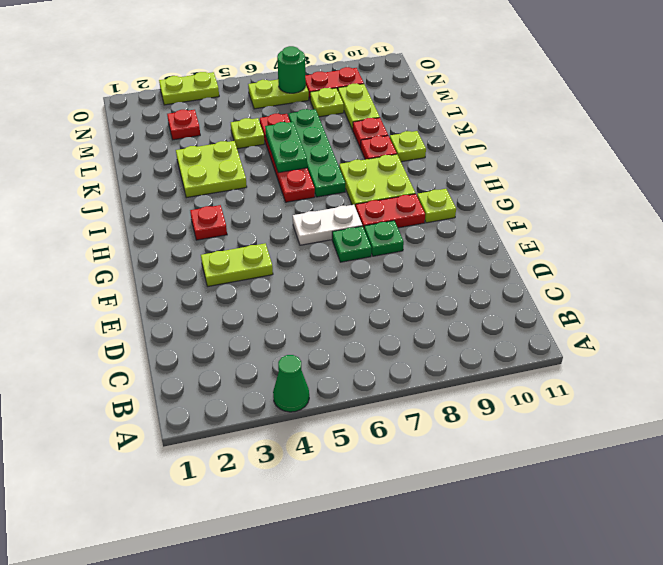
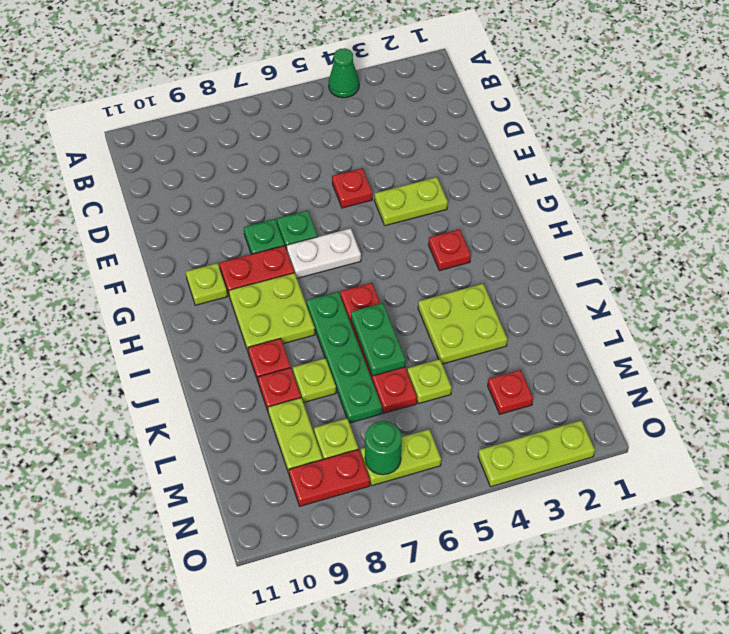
none -> red plate E5 level 1
lime plate J10 level 1 -> lime plate K8 level 1
lime plate O3:O4 level 1 -> lime plate O2:O4 level 1

